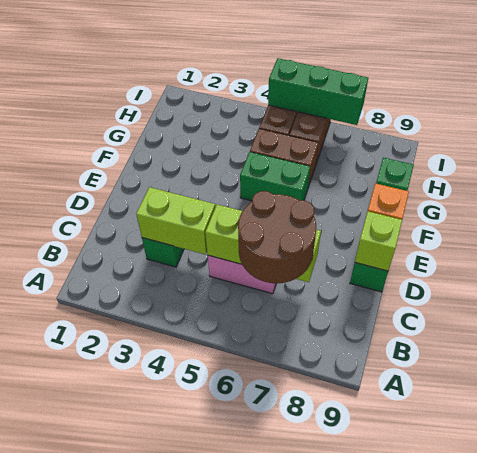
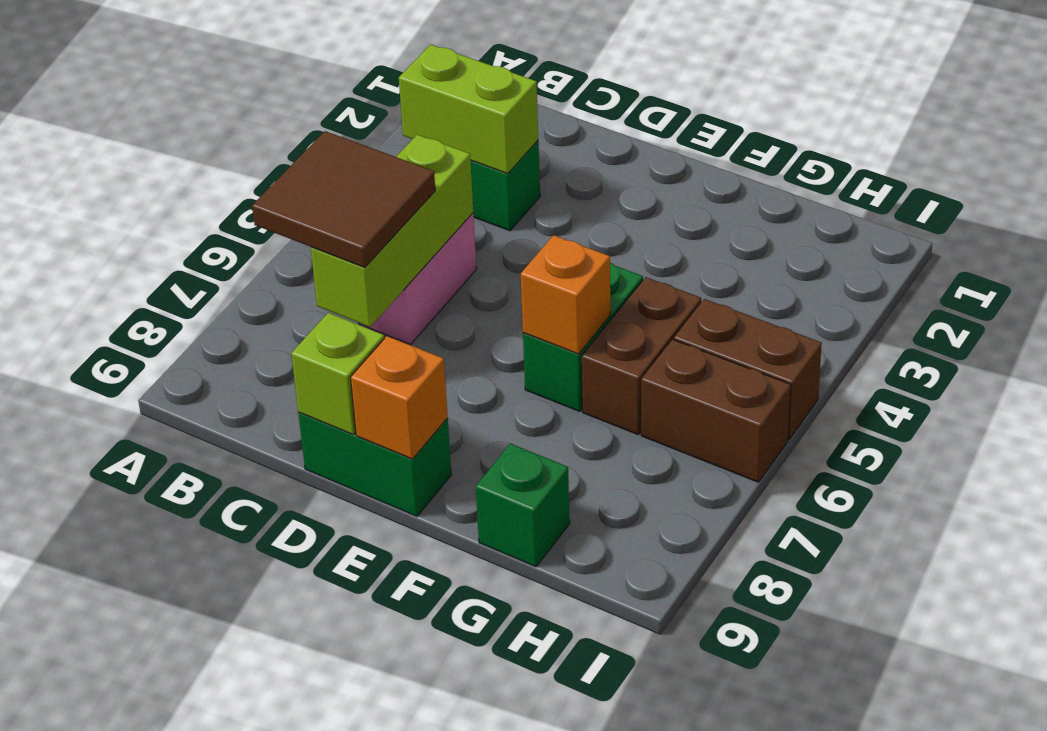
brown round brick B6:C7 level 3 -> brown tile B6:C7 level 3
lime brick C3:C4 level 2 -> lime brick B3:C3 level 2
none -> orange brick F6 level 2
green brick I5:I7 level 2 -> none

